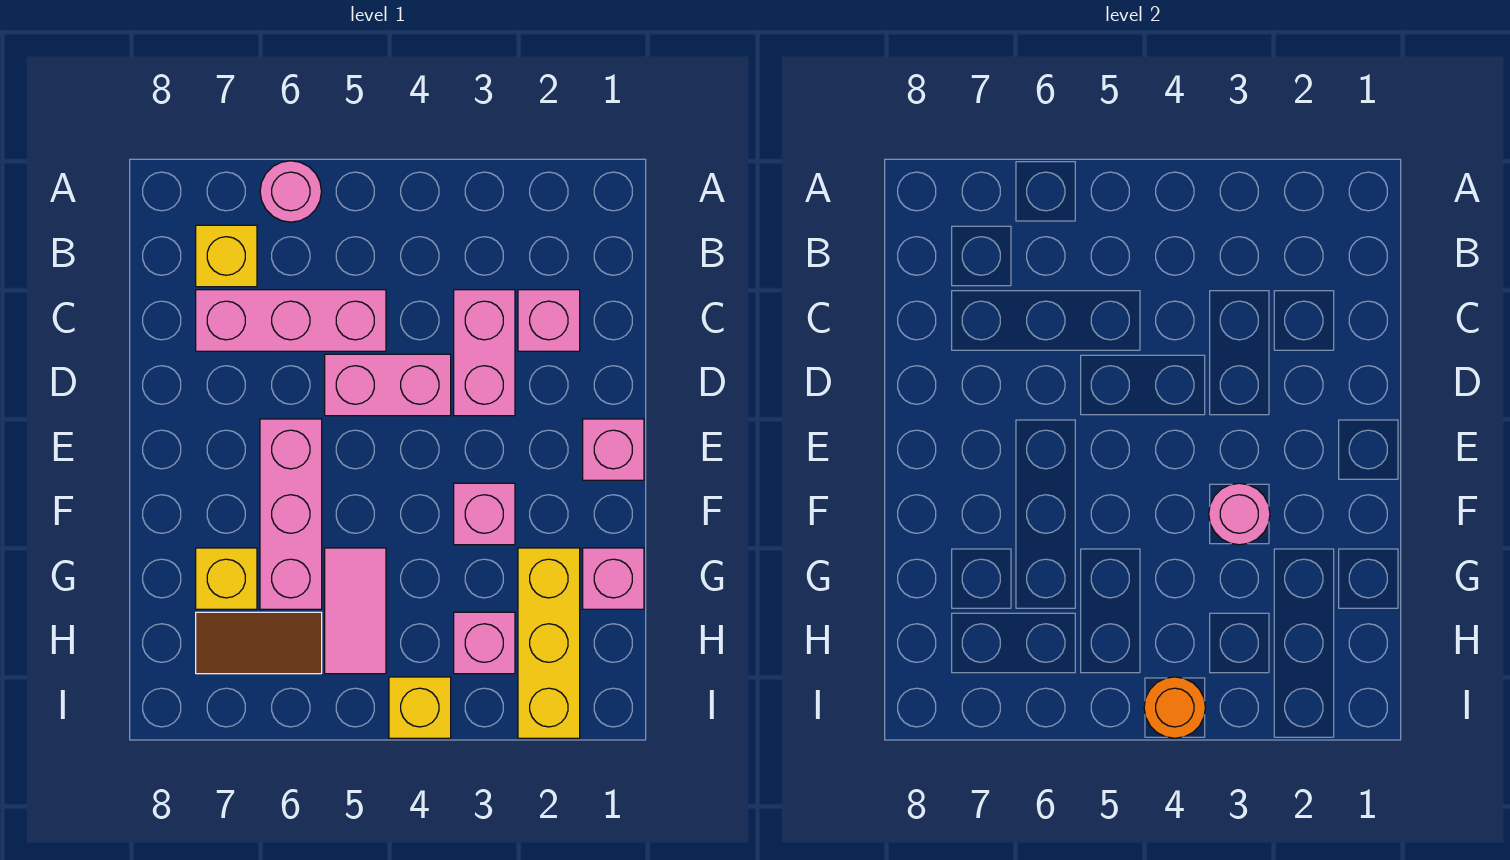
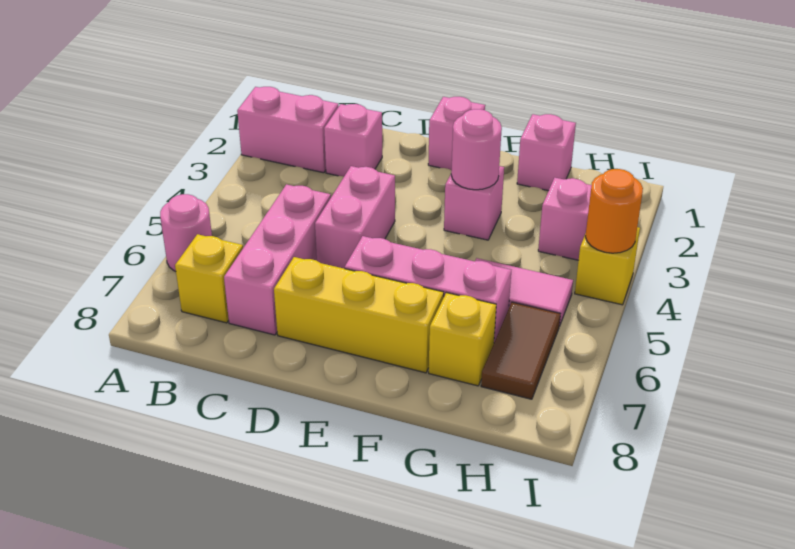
pink brick C3:D3 level 1 -> pink brick A2:B2 level 1
yellow brick G2:I2 level 1 -> yellow brick D7:F7 level 1

